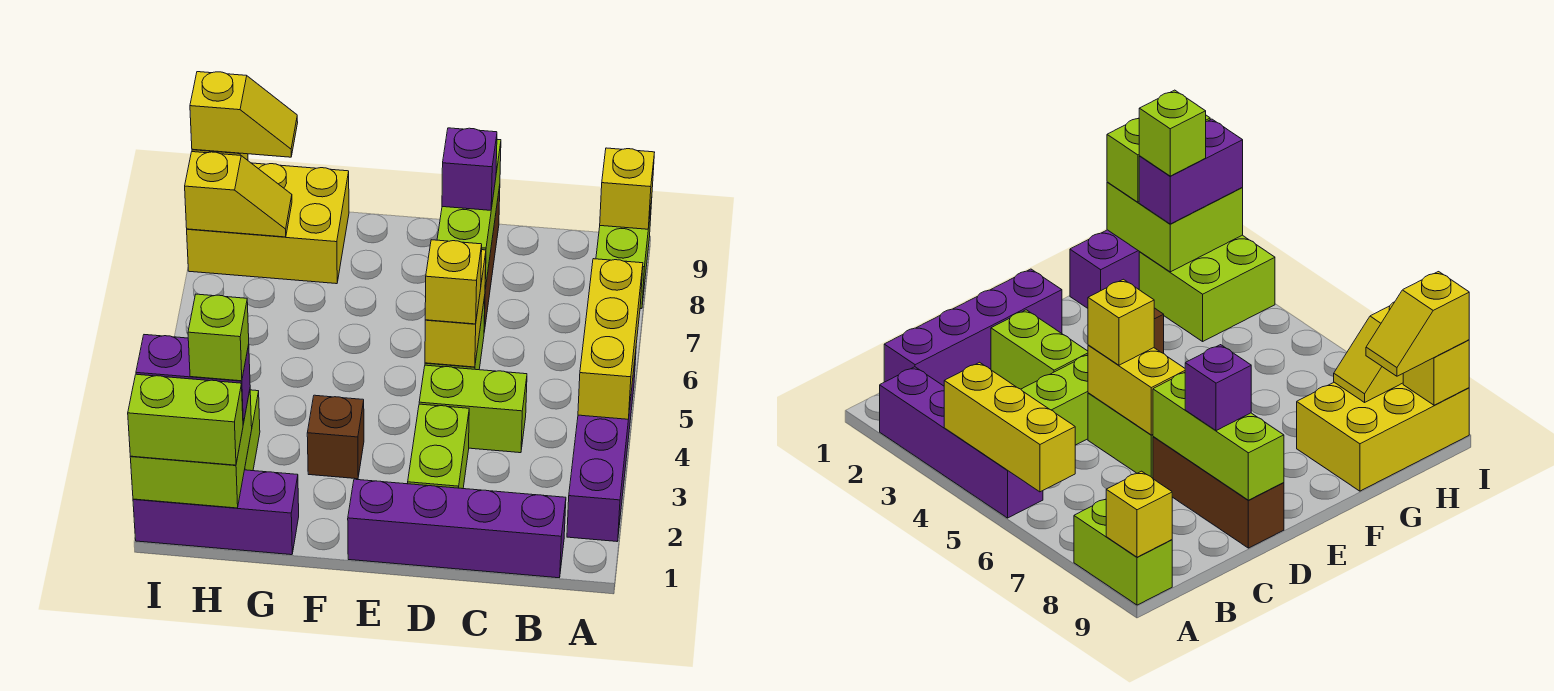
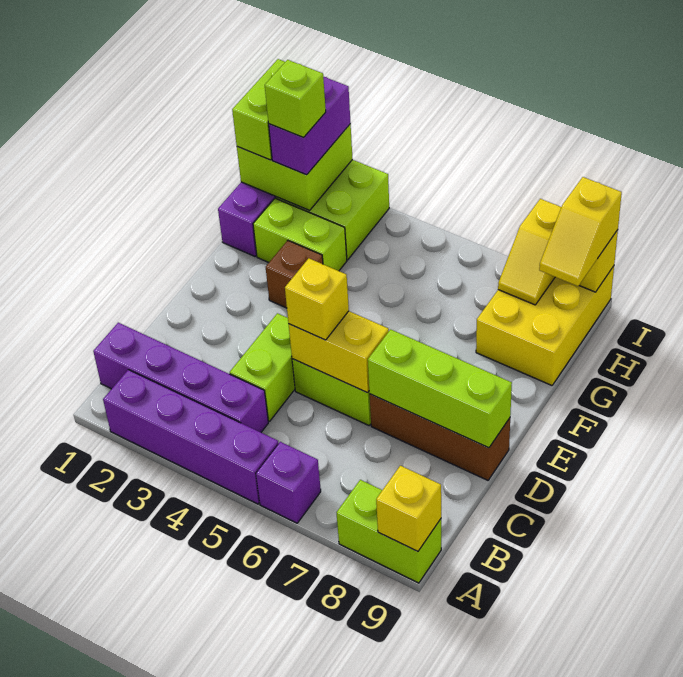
yellow brick A4:A6 level 2 -> none
purple brick B1:E1 level 1 -> purple brick B1:B4 level 1
lime brick D2:D3 level 1 -> lime brick G2:G3 level 1
purple brick D8 level 3 -> purple brick A6 level 1

